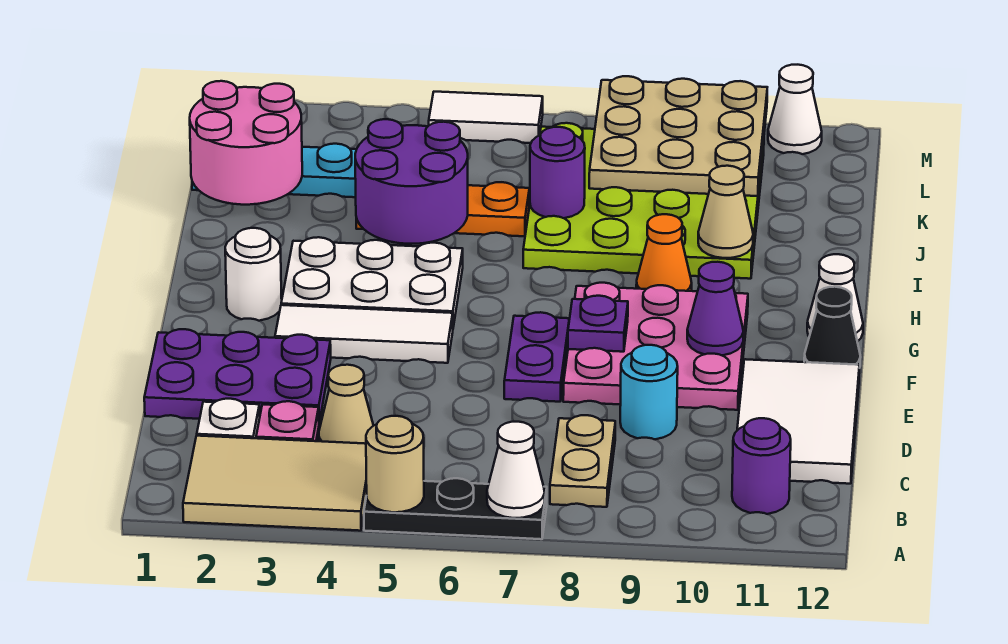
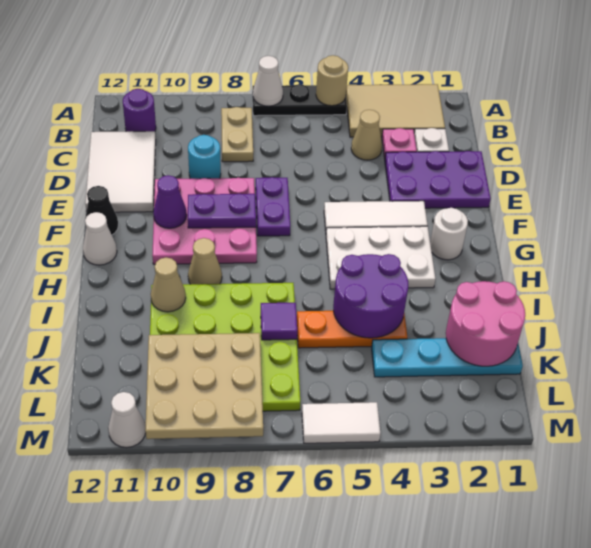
purple plate F8 level 2 -> purple plate F8:F9 level 2
orange cone H9 level 1 -> tan cone H9 level 1
purple round brick J7 level 2 -> purple tile J7 level 2

